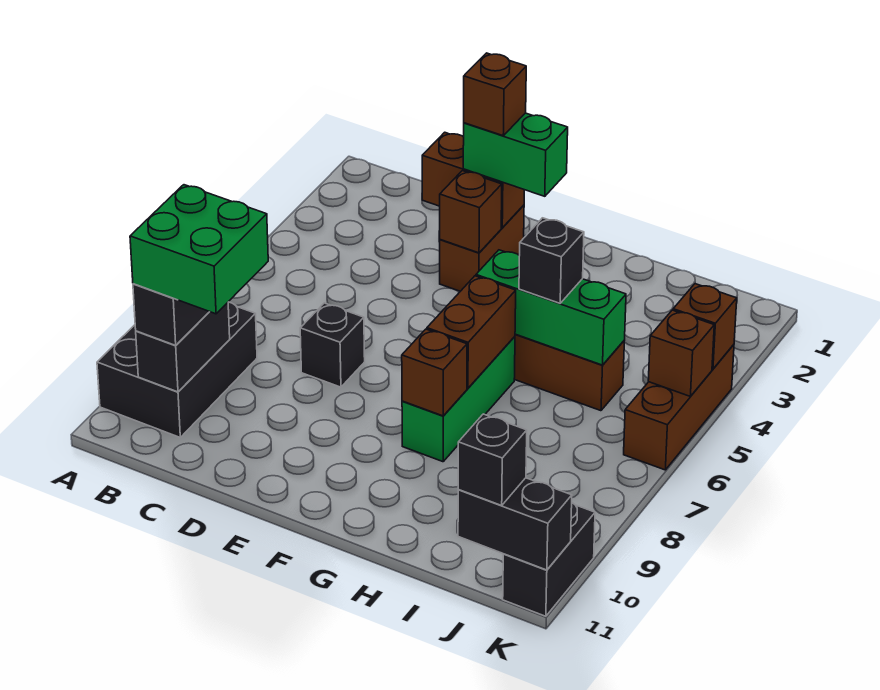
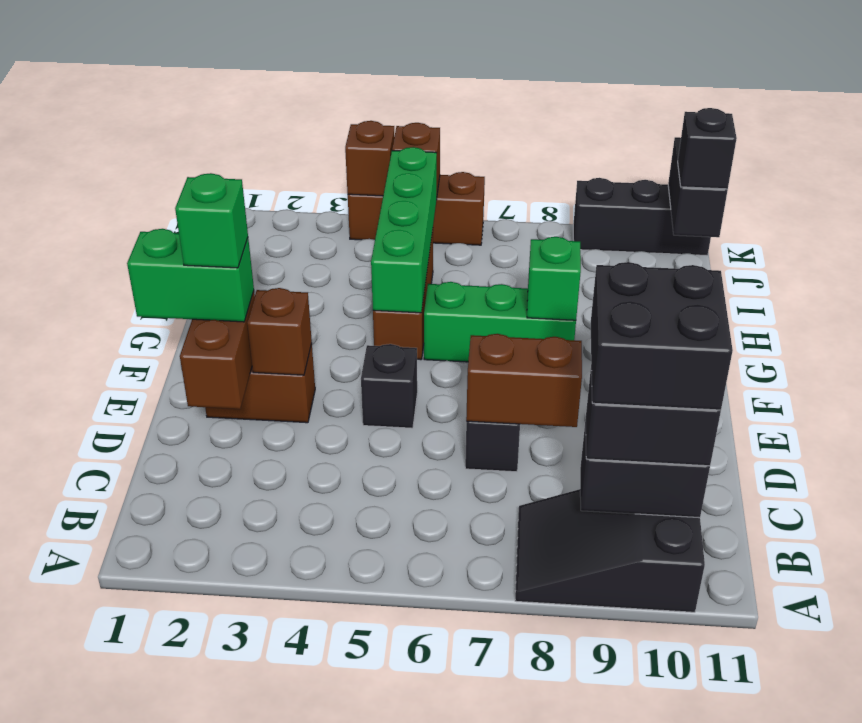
black brick A8:B10 level 1 -> black slope A8:B10 level 1 top 10
green brick B9:C10 level 4 -> black brick B9:C10 level 4
green brick E2:F2 level 3 -> green brick E1:E2 level 3
brown brick E2 level 4 -> green brick E2 level 4
green brick G5:I5 level 2 -> green brick G5:J5 level 2
brown brick G6:G7 level 2 -> brown brick D7:D8 level 2
brown brick G8 level 2 -> green brick G8 level 2
black brick H5 level 3 -> black brick E5 level 1
black brick K10:K11 level 1 -> black brick K9:K11 level 1

